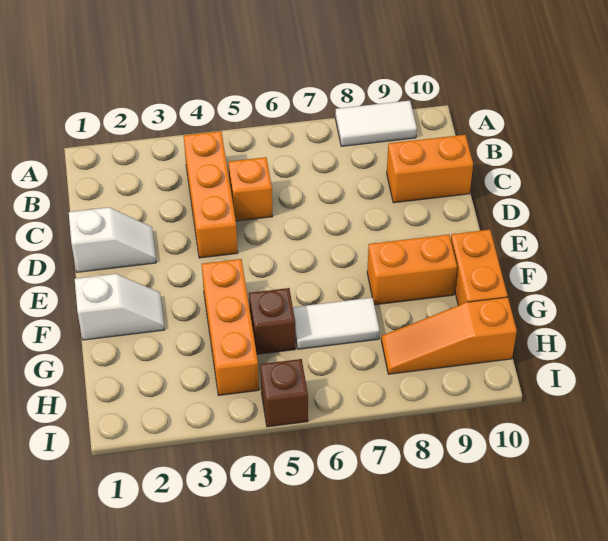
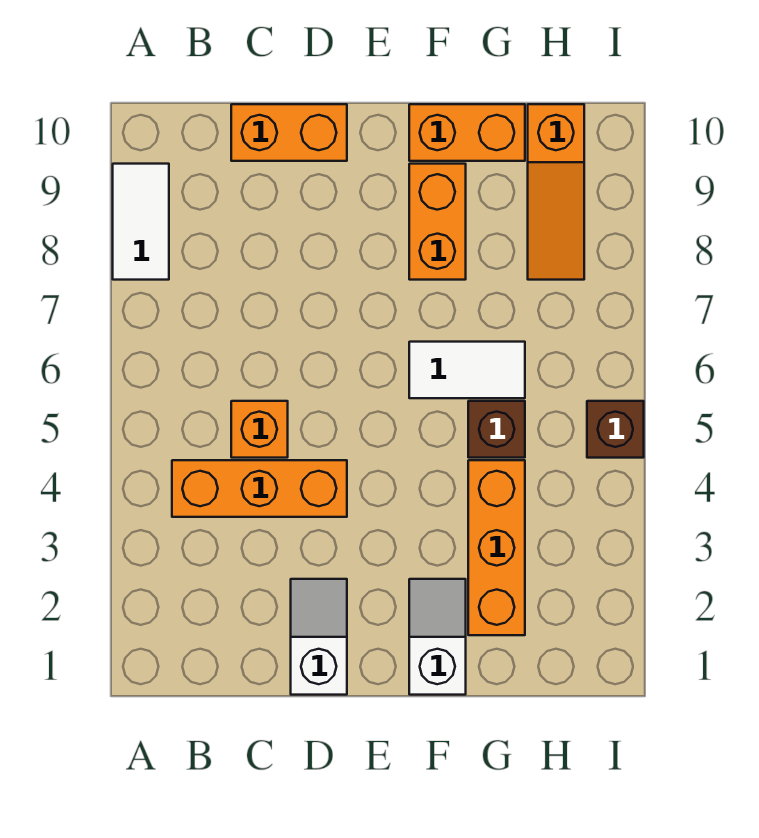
orange brick C9:C10 level 1 -> orange brick C10:D10 level 1
orange brick F4:H4 level 1 -> orange brick G2:G4 level 1
white tile G6:G7 level 1 -> white tile F6:G6 level 1

